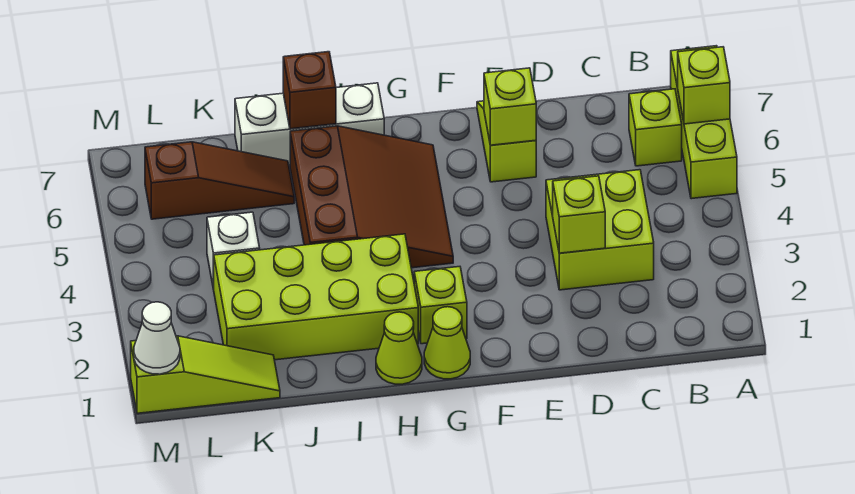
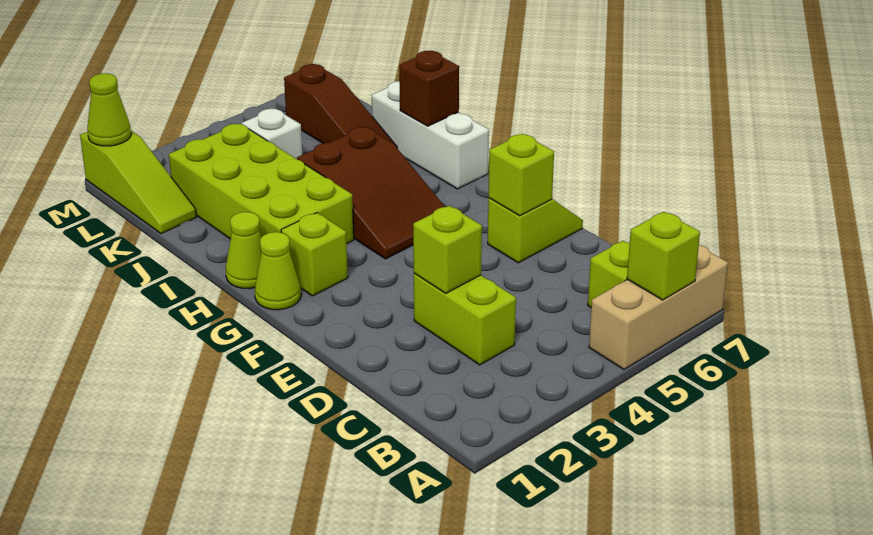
lime brick A5:A7 level 1 -> tan brick A5:A7 level 1
lime brick C3:D4 level 1 -> lime brick C3:D3 level 1
brown slope G4:I6 level 1 top I -> brown slope G4:I5 level 1 top I
white cone M1 level 2 -> lime cone M1 level 2

